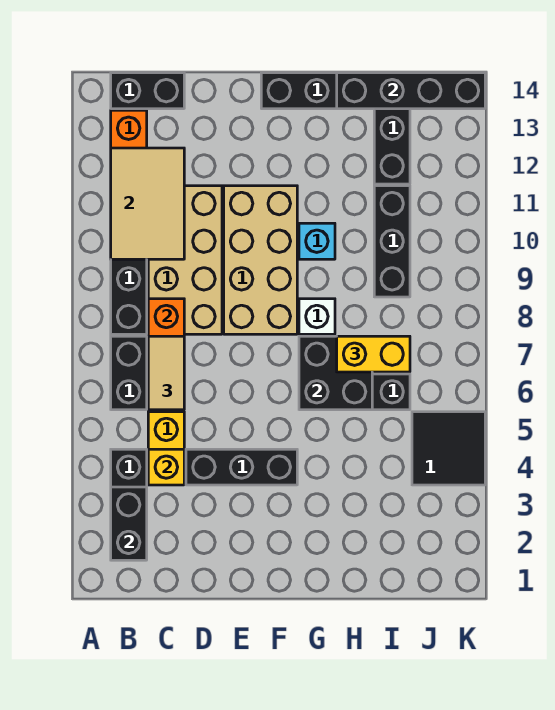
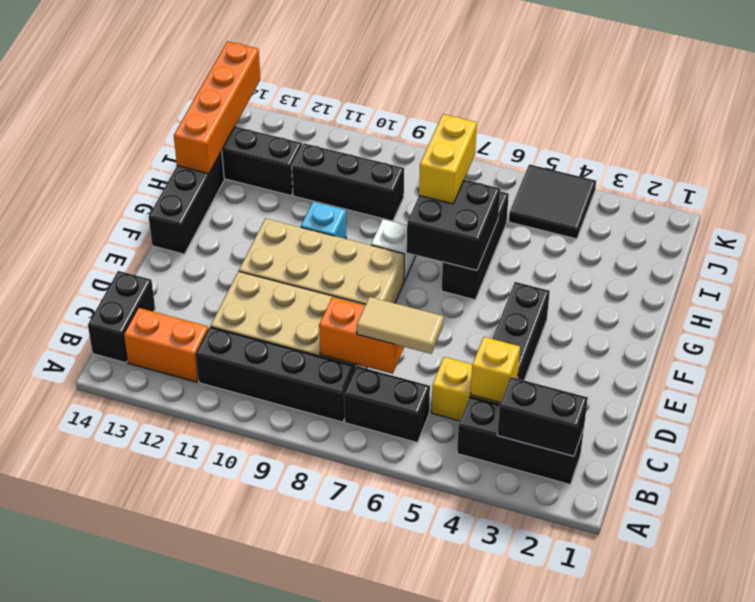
tan tile B10:C12 level 2 -> none
black brick H14:K14 level 2 -> orange brick H14:K14 level 2

